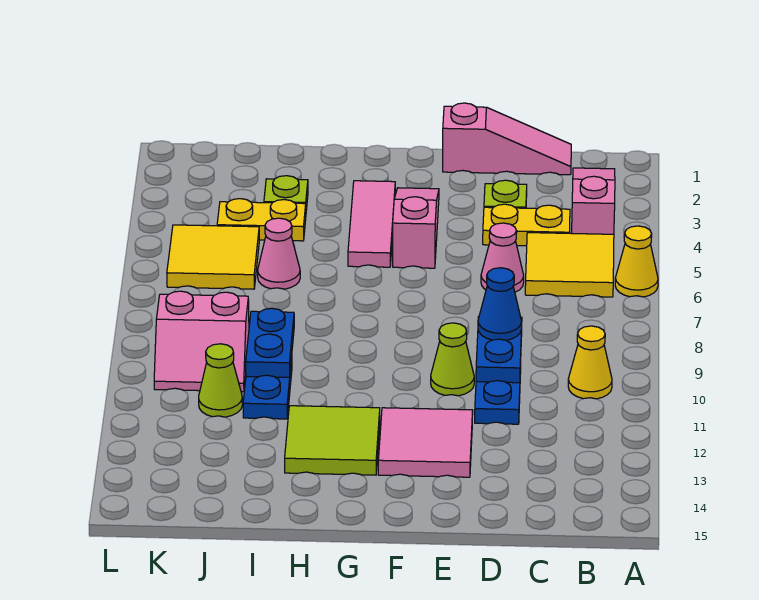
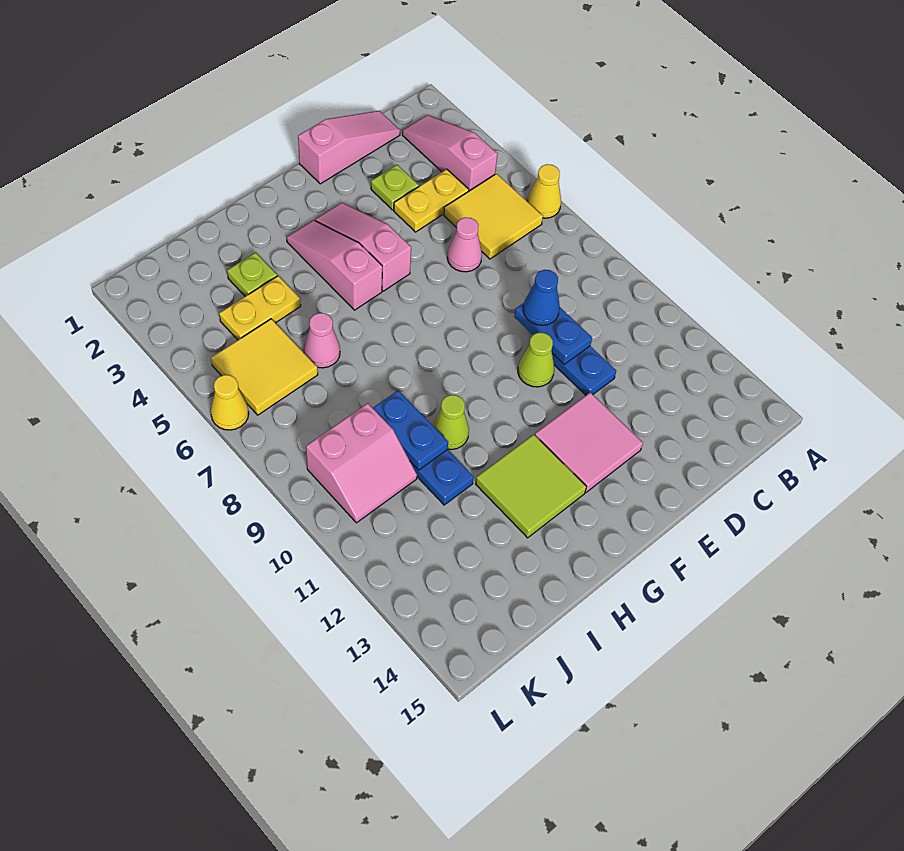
yellow cone B10 level 1 -> yellow cone L6 level 1
pink tile G3:G5 level 1 -> pink slope G3:G5 level 1 top 5
lime cone J11 level 1 -> lime cone H10 level 1

